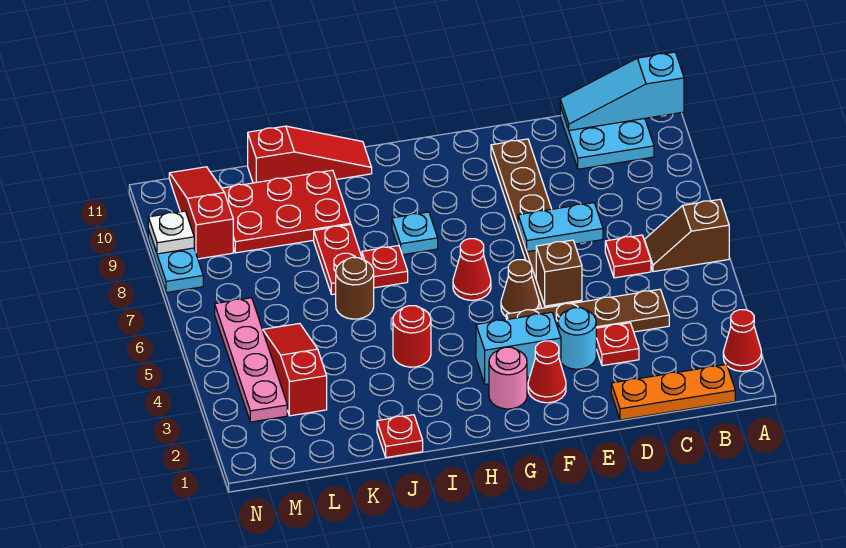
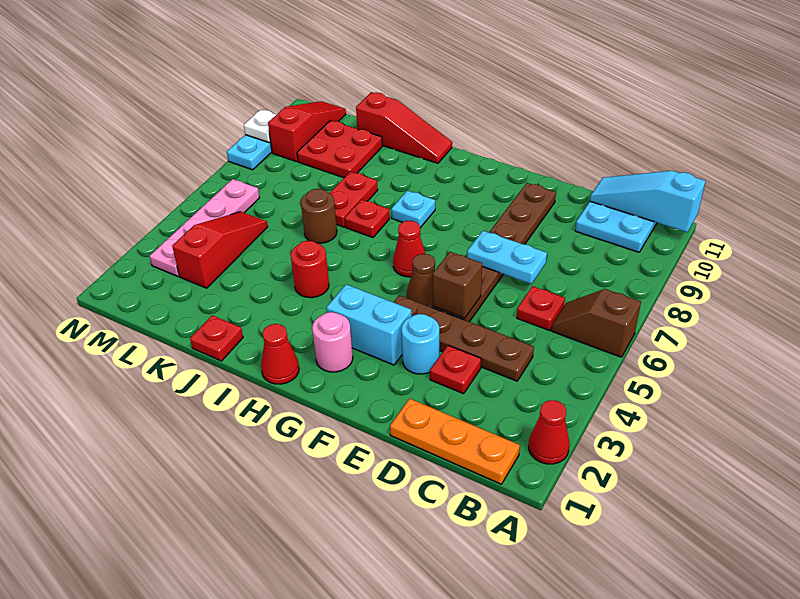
red cone F2 level 1 -> red cone H1 level 1
red plate J9:L10 level 1 -> red plate K9:L10 level 1

